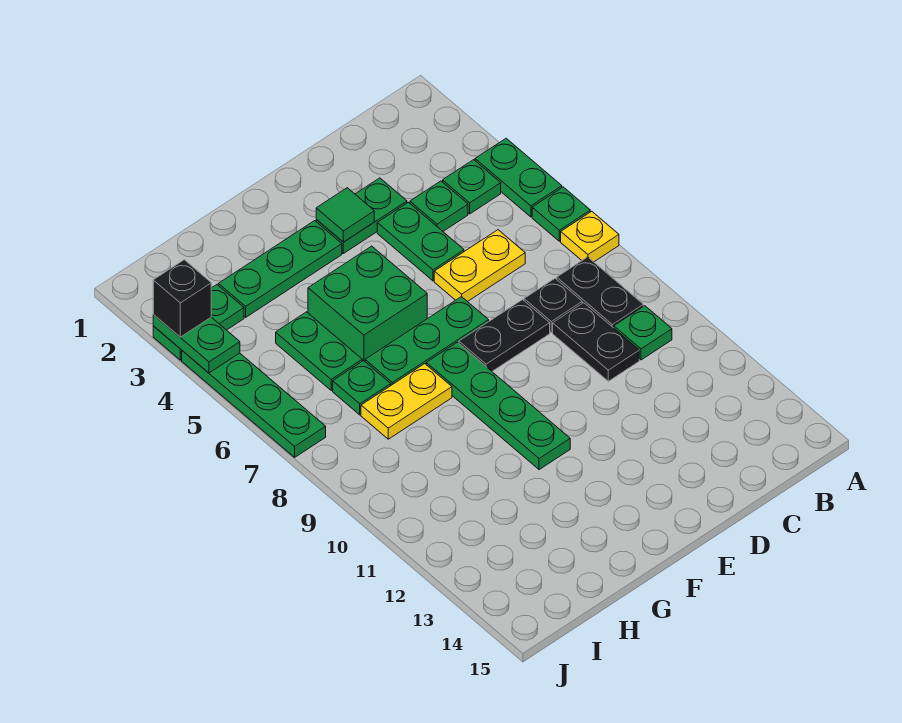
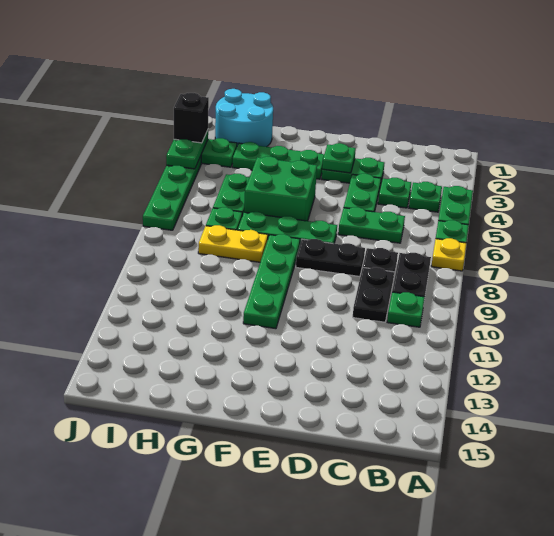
yellow plate C6:D6 level 1 -> green plate C6:D6 level 1
green tile E3 level 2 -> green plate E3 level 2
none -> cyan round brick H1:I2 level 1

